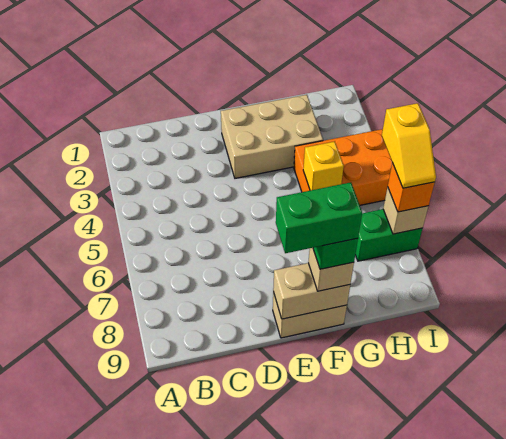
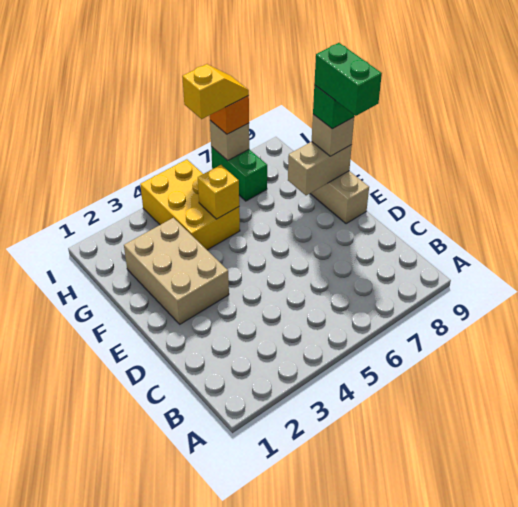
tan brick E9:F9 level 2 -> tan brick F8:F9 level 2
orange brick G4:I5 level 1 -> yellow brick G4:I5 level 1

